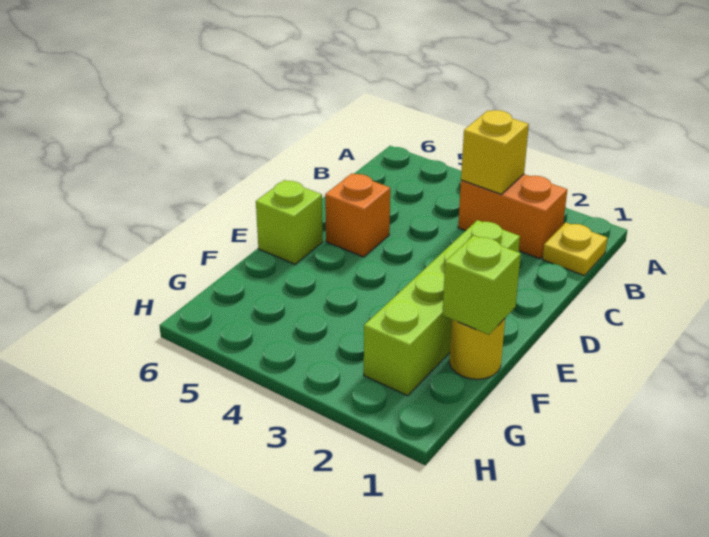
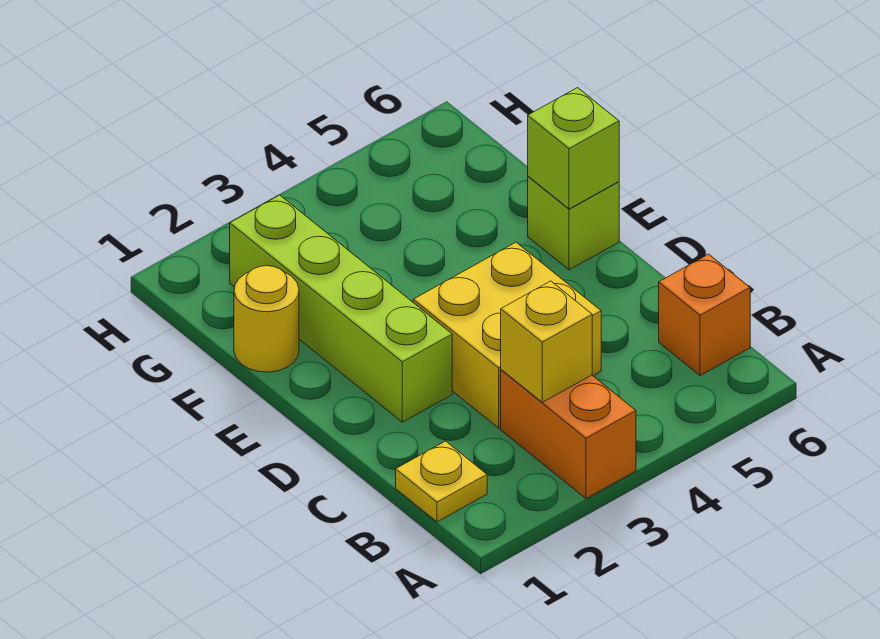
orange brick B2:B3 level 1 -> orange brick A3:B3 level 1
none -> yellow brick C3:D4 level 1
orange brick D5 level 1 -> orange brick B6 level 1
lime brick F1 level 2 -> lime brick E6 level 2

